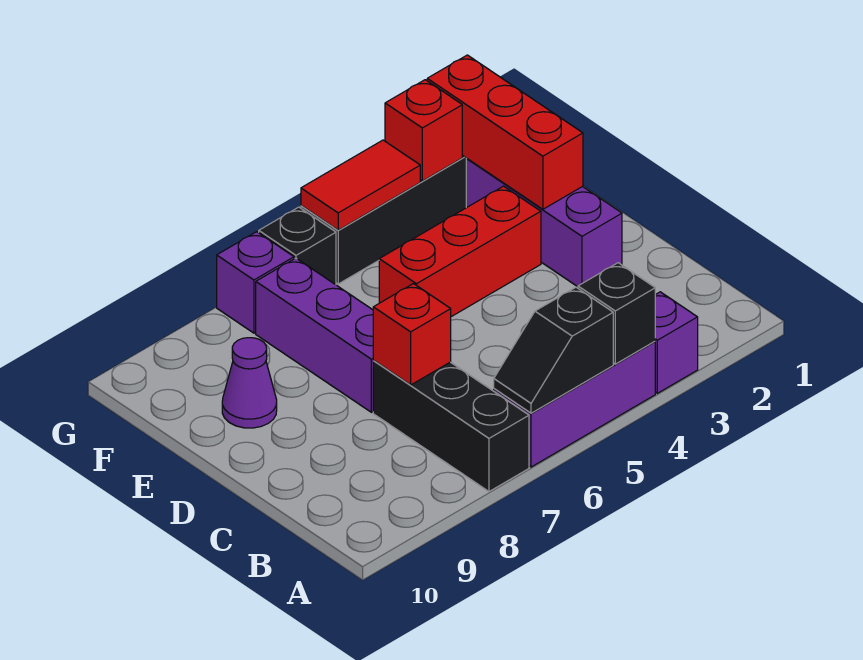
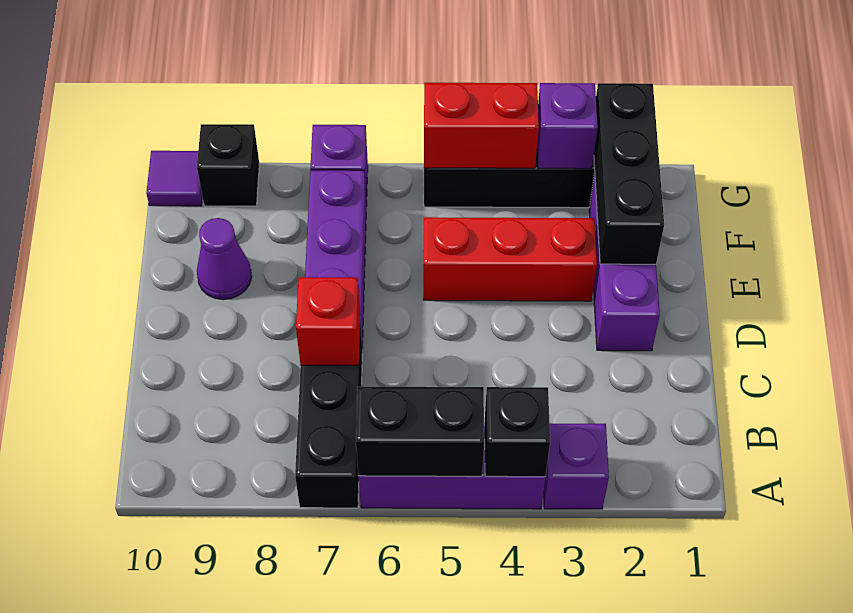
black slope A5:A6 level 2 top 5 -> black brick A5:A6 level 2
red brick E2:G2 level 2 -> black brick E2:G2 level 2
red brick G3 level 2 -> purple brick G3 level 2
red tile G4:G5 level 2 -> red brick G4:G5 level 2
black brick G6 level 1 -> black brick G9 level 1
none -> purple tile G10 level 1

